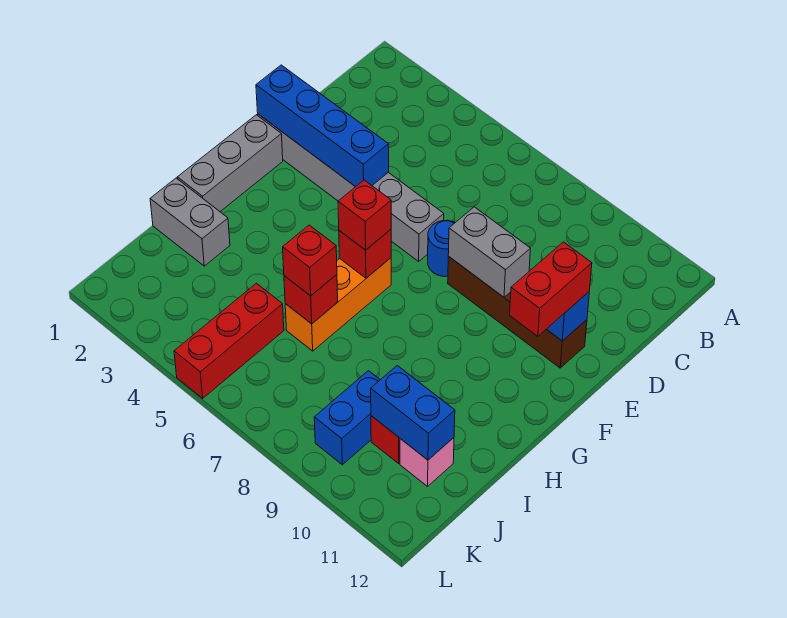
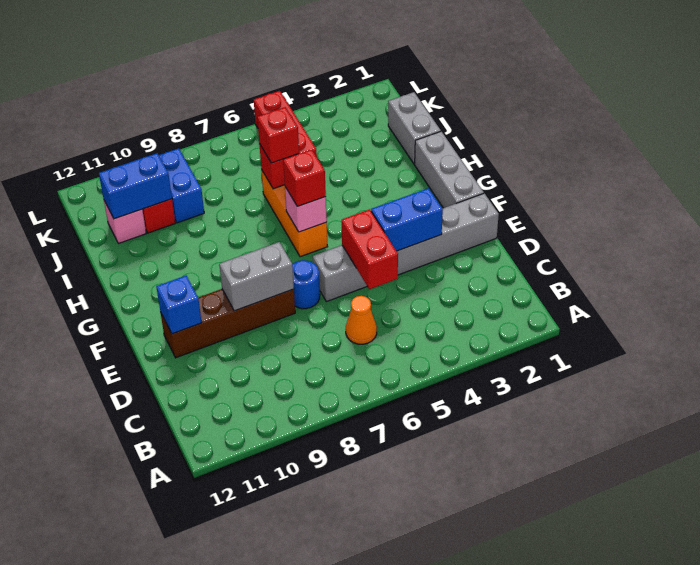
none -> orange cone C6 level 1
blue brick E1:E4 level 2 -> blue brick E3:E4 level 2
red brick E11:F11 level 3 -> red brick D5:E5 level 2
red brick G6 level 2 -> pink brick G6 level 2
grey brick I1:I2 level 1 -> grey brick I1:J1 level 1

